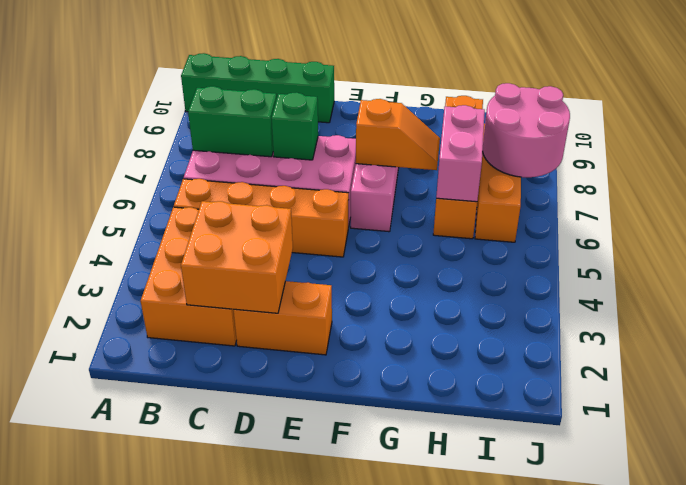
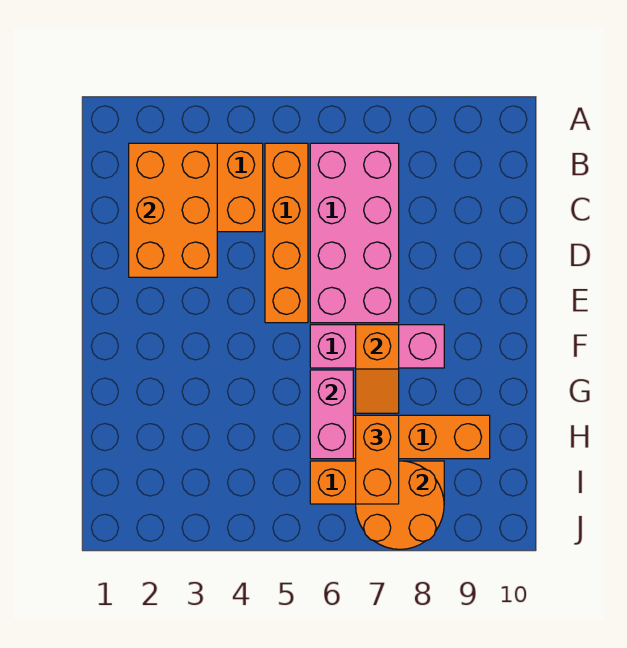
green brick A10:D10 level 1 -> none
green brick B7:C7 level 2 -> none
orange brick C2:D3 level 2 -> orange brick B2:D3 level 2
orange brick D2:E2 level 1 -> orange brick H7:I7 level 3
green brick D7 level 2 -> none
pink brick H6:H7 level 2 -> pink brick G6:H6 level 2
pink round brick I7:J8 level 2 -> orange round brick I7:J8 level 2

